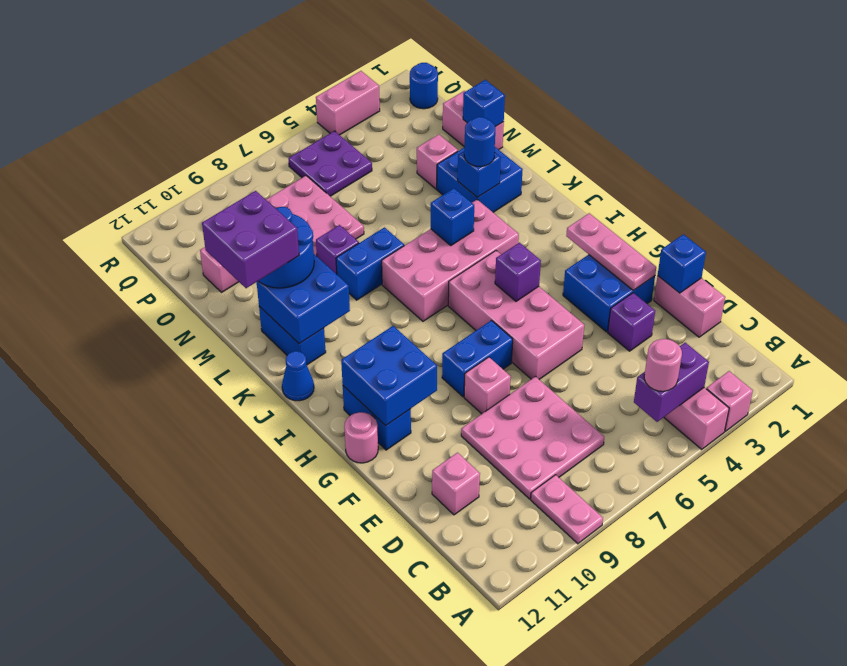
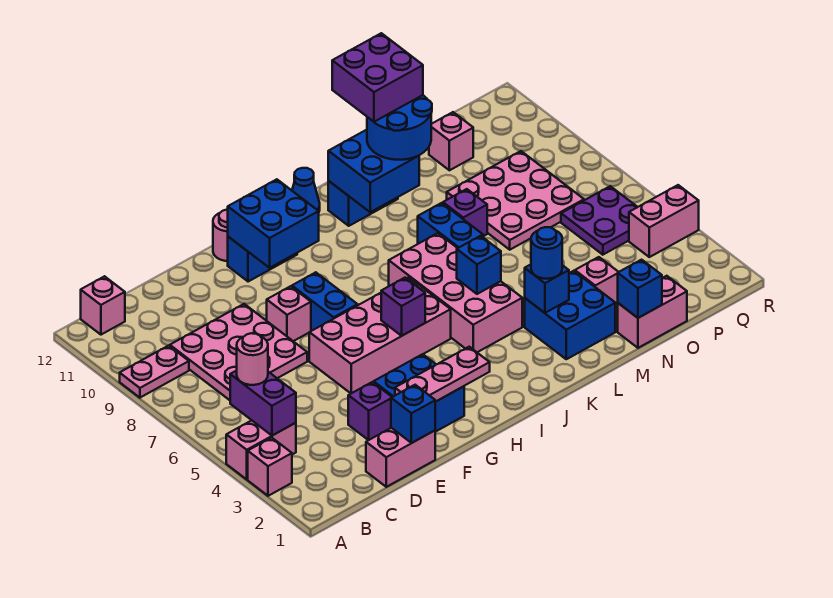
pink brick D11 level 1 -> pink brick B12 level 1
blue round brick Q1 level 1 -> none
pink brick R3:R4 level 1 -> pink brick Q4:R4 level 1

